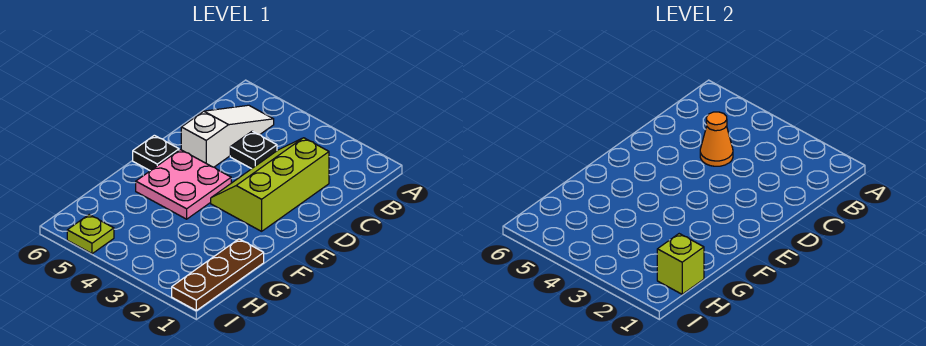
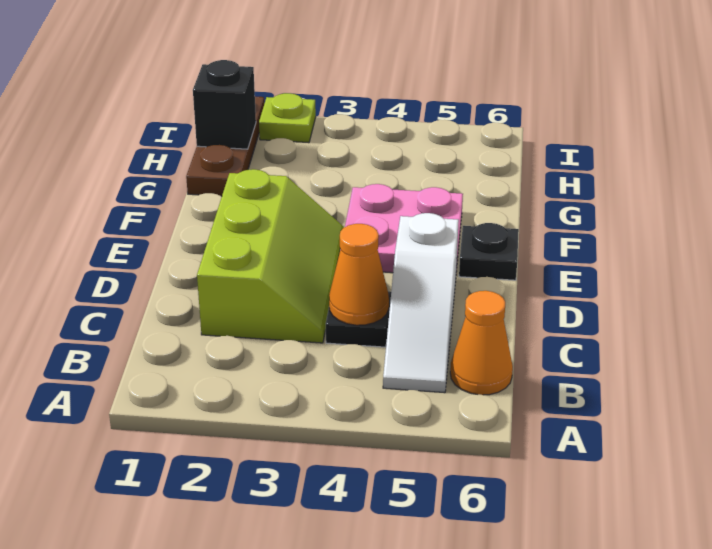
none -> orange cone B6 level 1
lime brick H1 level 2 -> black brick H1 level 2
lime plate I5 level 1 -> lime plate I2 level 1

